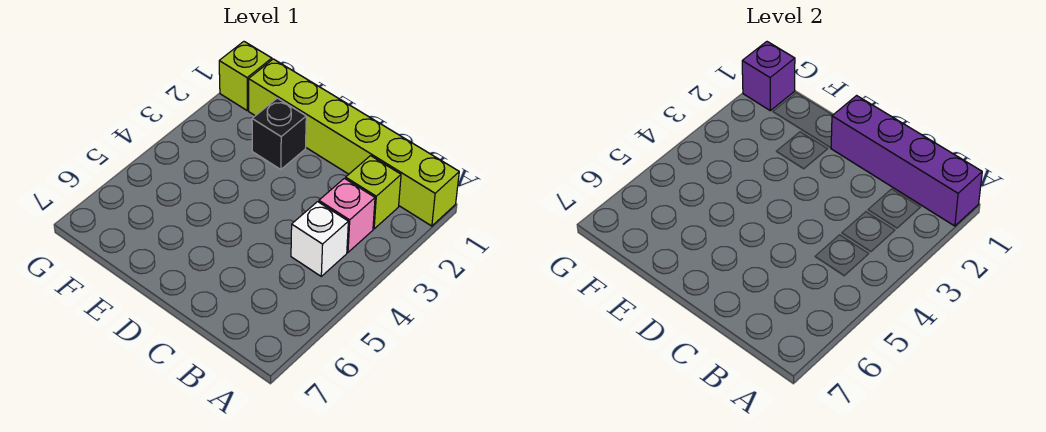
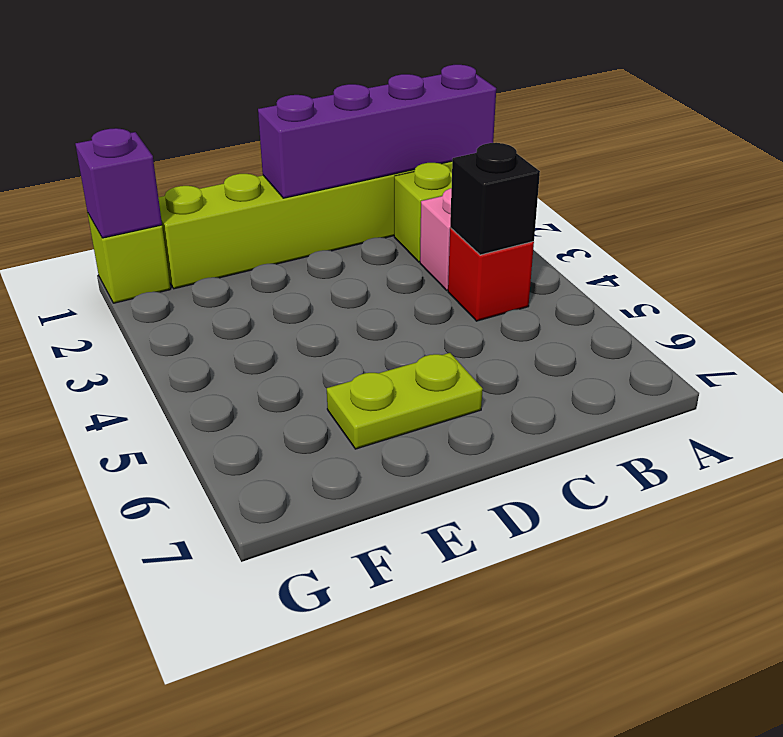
white brick B4 level 1 -> red brick B4 level 1
none -> lime plate D6:E6 level 1
black brick E2 level 1 -> black brick B4 level 2

